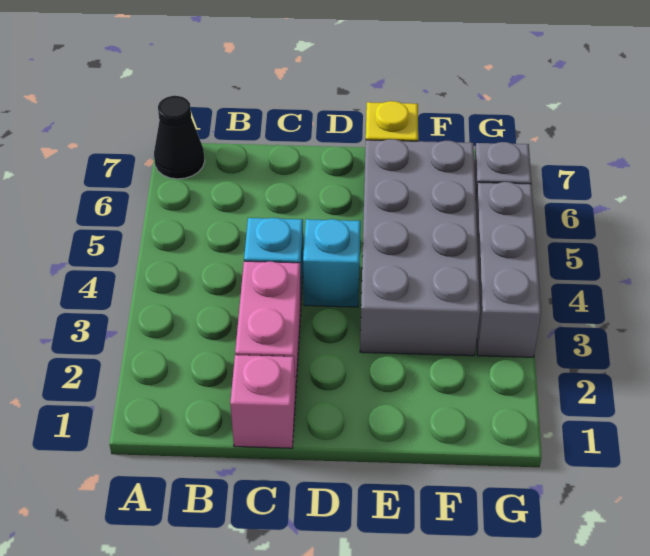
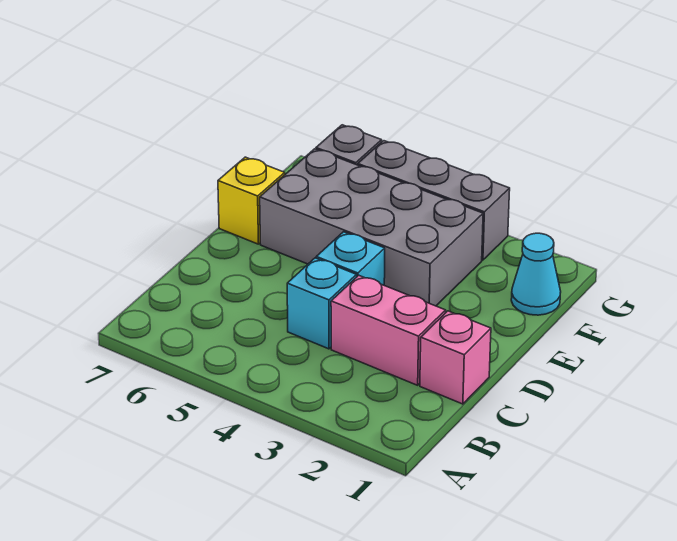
black cone A7 level 1 -> none
none -> cyan cone F1 level 1

